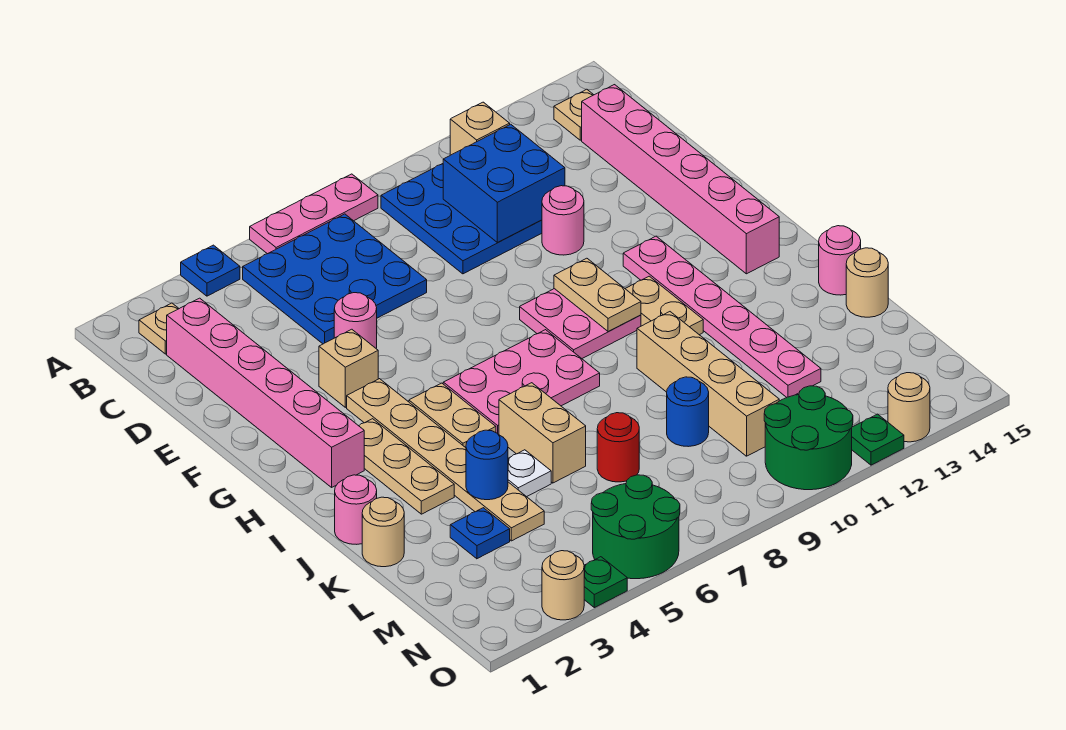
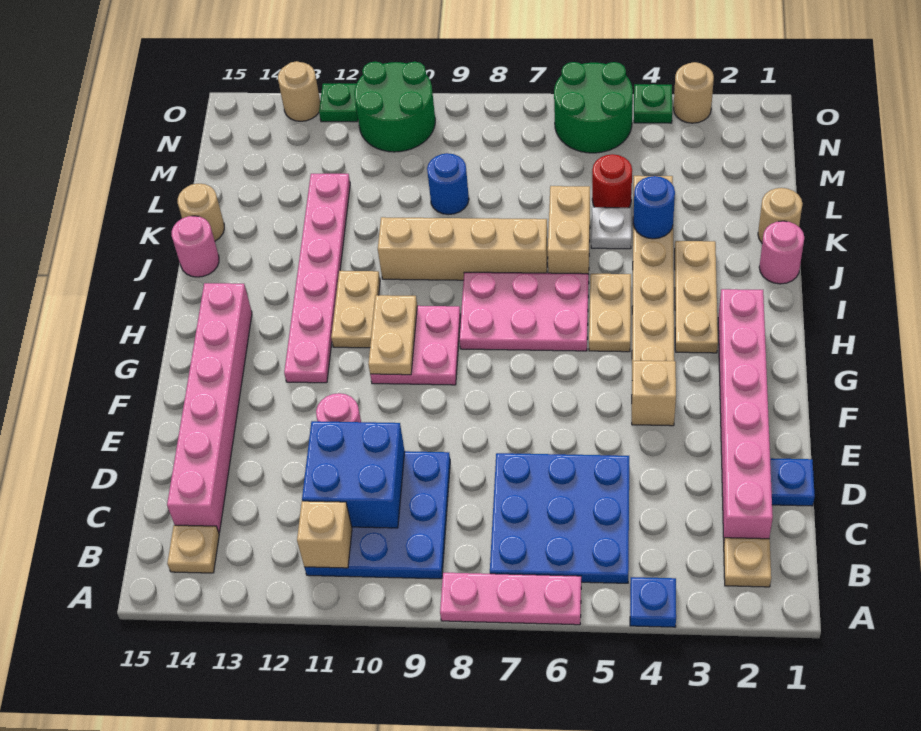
pink round brick E5 level 1 -> none
tan brick J10:M10 level 1 -> tan brick J7:J10 level 1
blue plate L3 level 1 -> blue plate D1 level 1
red round brick L7 level 1 -> red round brick L5 level 1

